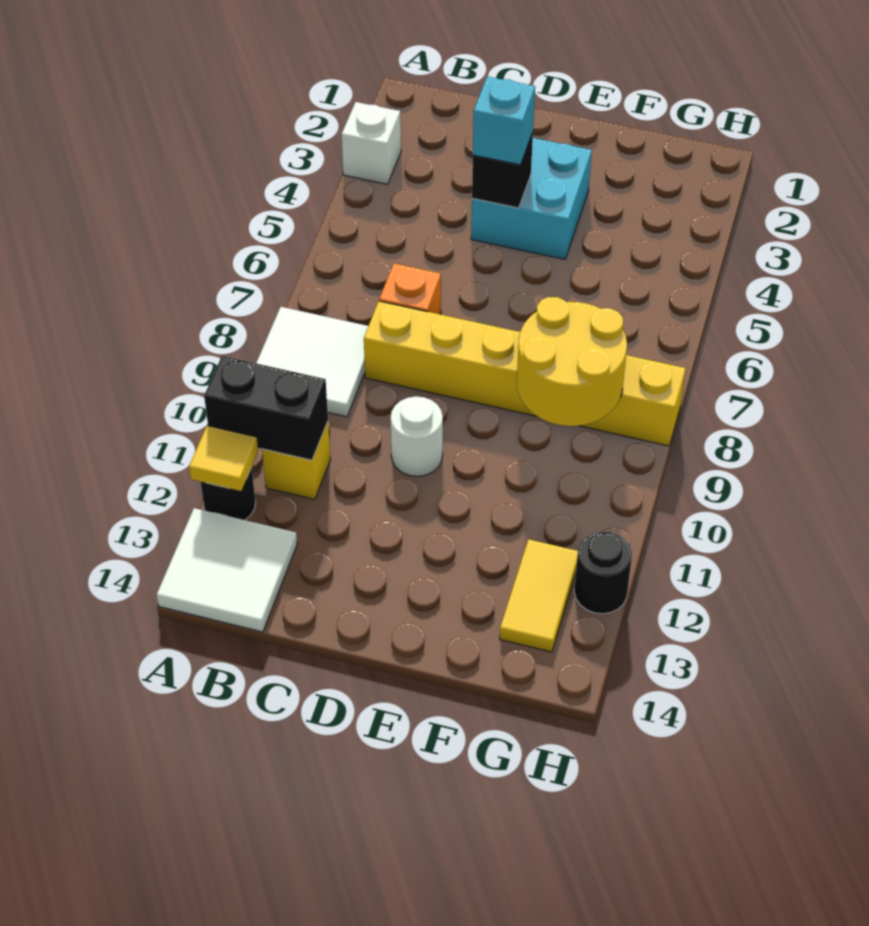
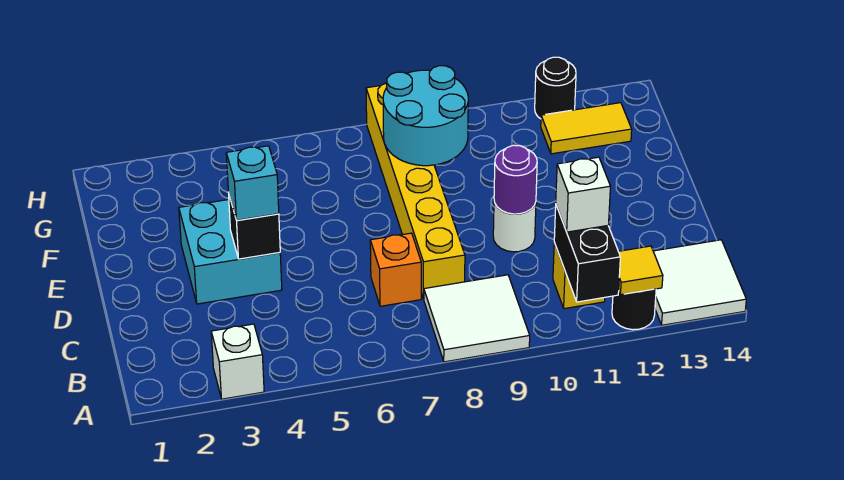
none -> white brick B11 level 3
none -> purple round brick D10 level 2
yellow round brick F8:G9 level 2 -> cyan round brick F8:G9 level 2

